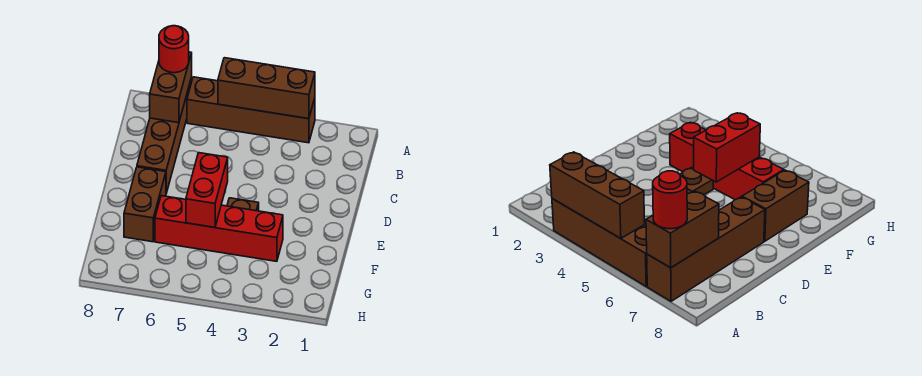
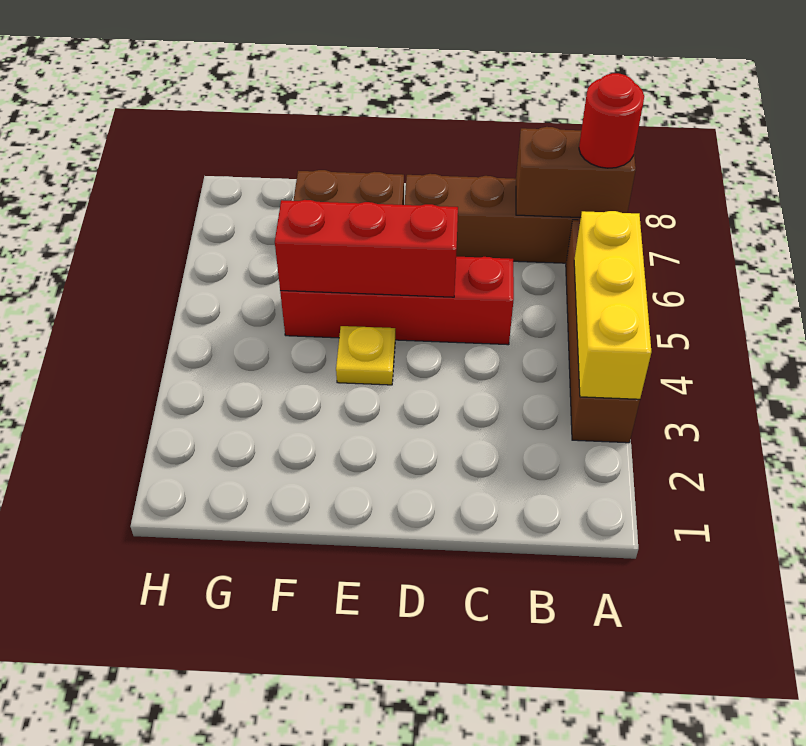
brown brick A3:A5 level 2 -> yellow brick A3:A5 level 2
brown plate E4 level 1 -> yellow plate E4 level 1
red brick E5:F5 level 2 -> red brick D5:F5 level 2
red brick F3:F6 level 1 -> red brick C5:F5 level 1

